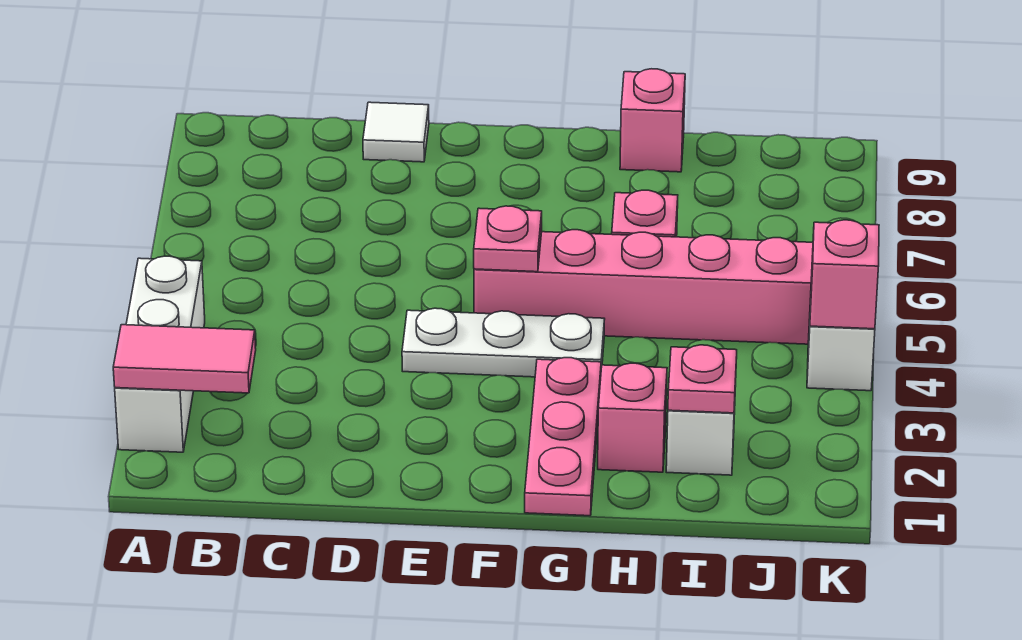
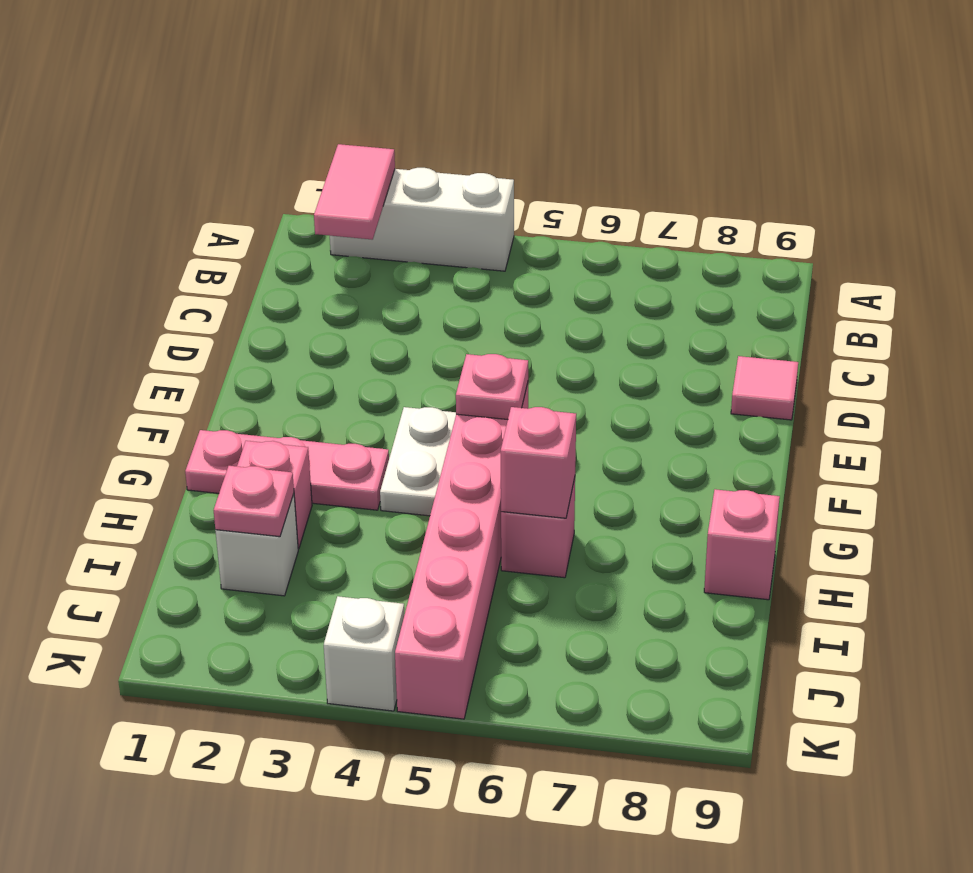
white tile D9 level 1 -> pink tile D9 level 1
white plate E4:G4 level 1 -> white plate F4:G4 level 1
pink brick K4 level 2 -> pink brick H6 level 2

